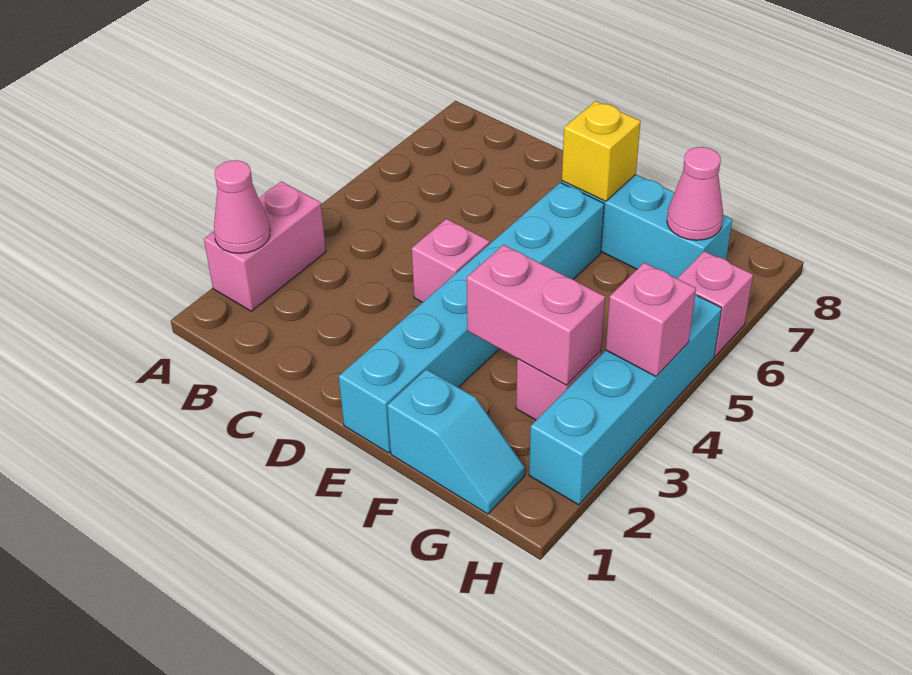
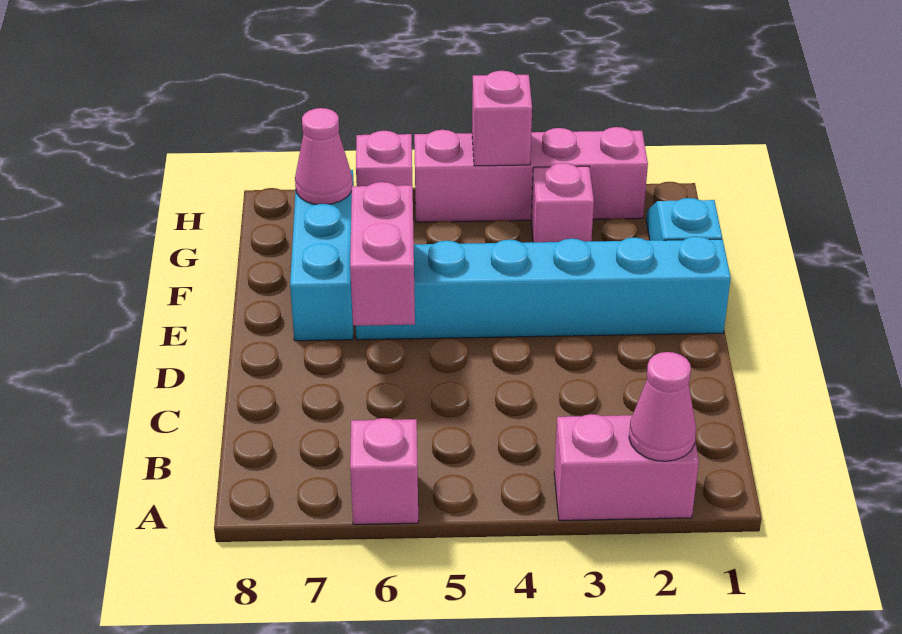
pink brick D4 level 1 -> pink brick A6 level 1
yellow brick E7 level 2 -> none
pink brick F3:G3 level 2 -> pink brick D6:E6 level 2
cyan brick H2:H5 level 1 -> pink brick H2:H5 level 1

